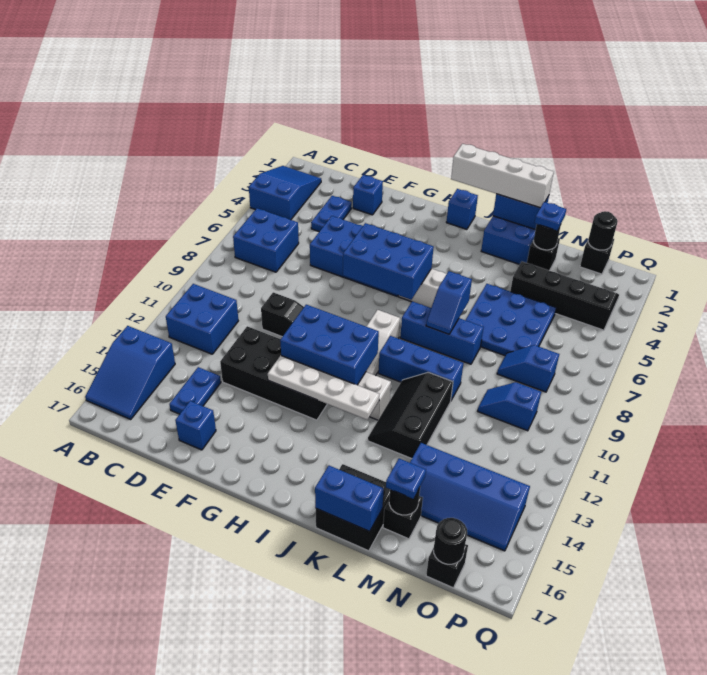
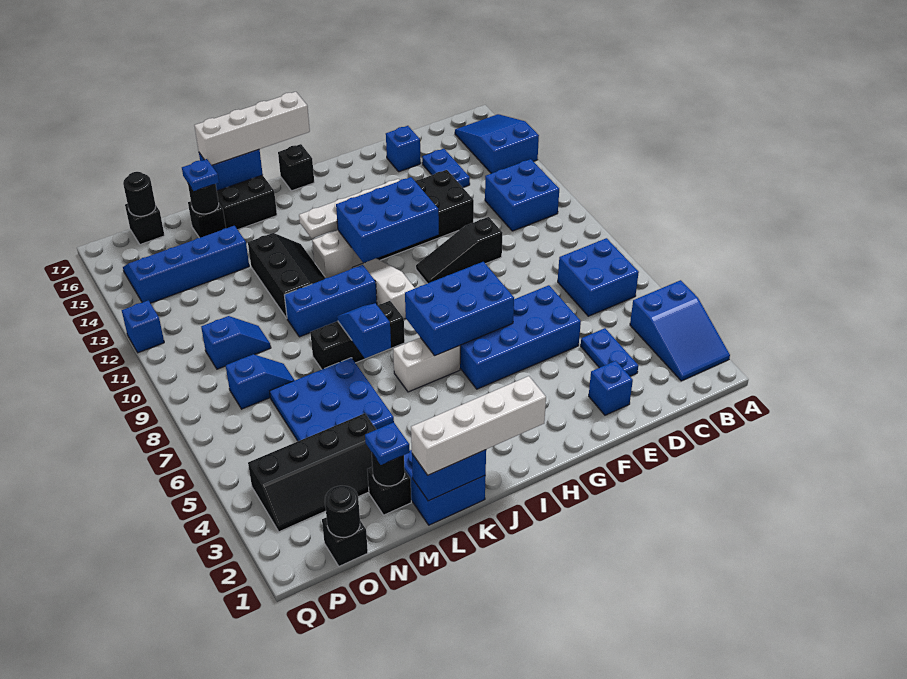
blue brick I1 level 1 -> blue brick Q12 level 1
none -> black brick I17 level 1
none -> white brick I17:L17 level 3
blue brick J8:L8 level 1 -> black brick J8:L8 level 1

